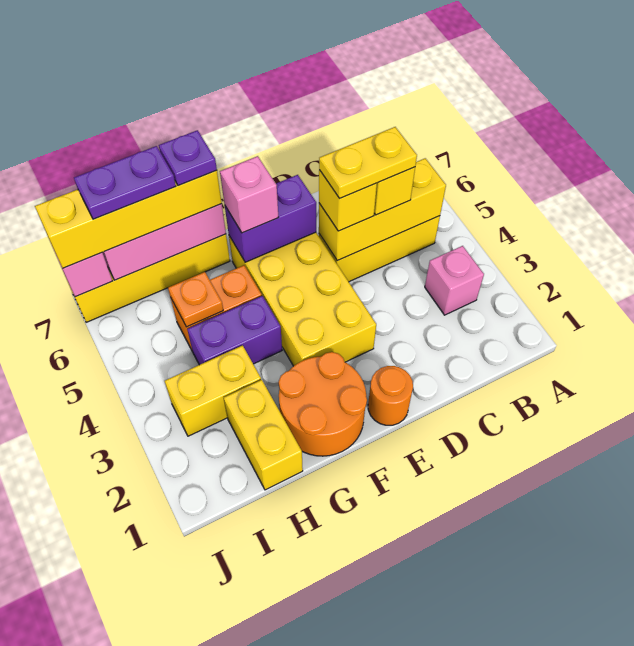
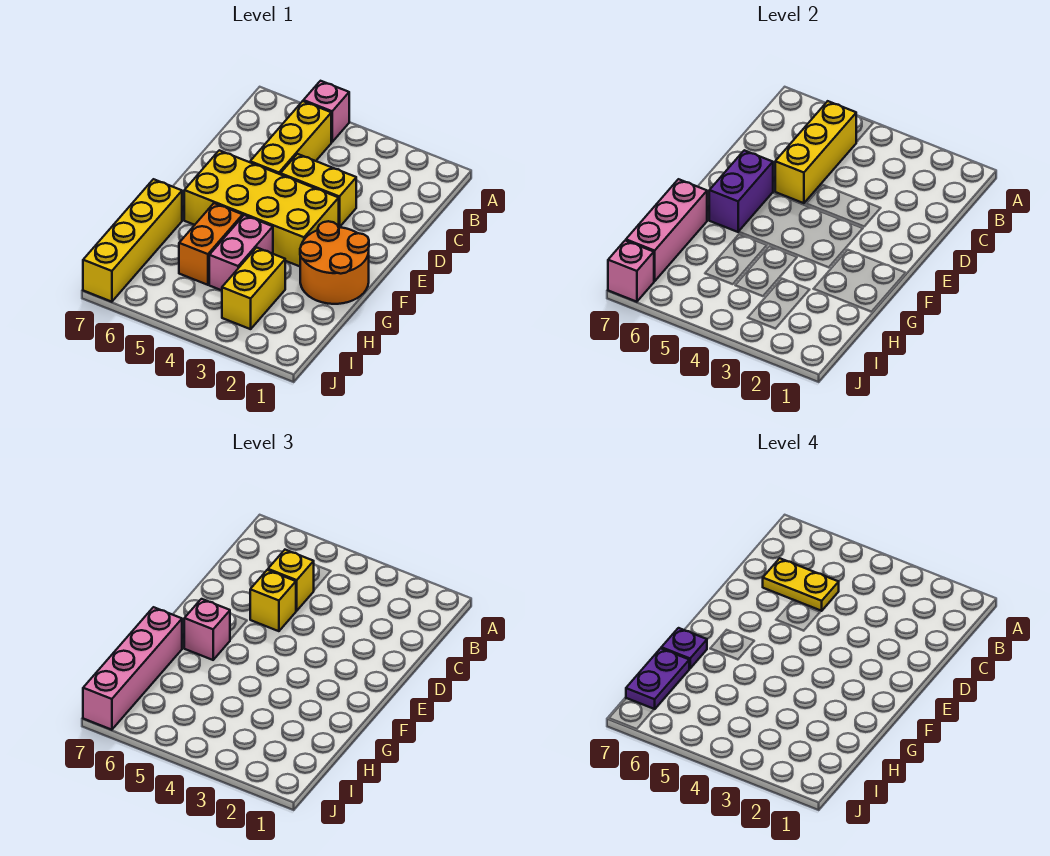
pink brick B3 level 1 -> pink brick A5 level 1
yellow plate C5:D5 level 4 -> yellow plate C5:C6 level 4
orange round brick E1 level 1 -> none
purple brick G4:H4 level 1 -> pink brick G4:H4 level 1
yellow brick G7:J7 level 3 -> pink brick G7:J7 level 3
yellow brick H1:H2 level 1 -> yellow brick D3:D4 level 1
orange plate H5 level 2 -> none

